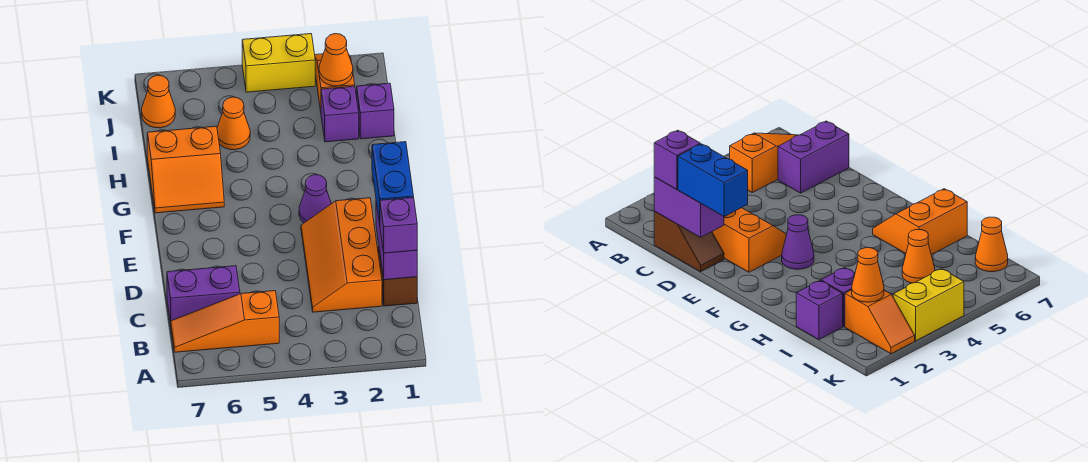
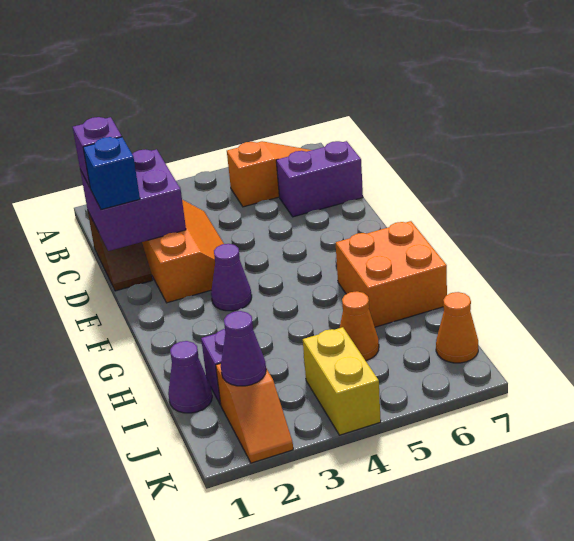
purple brick C1:D1 level 2 -> purple brick C1:D2 level 2
blue brick D1:E1 level 3 -> blue brick D1 level 3
orange slope G6:H7 level 1 top H -> orange brick G6:H7 level 1
purple brick I1 level 1 -> purple cone I1 level 1
orange cone J2 level 2 -> purple cone J2 level 2
yellow brick K3:K4 level 1 -> yellow brick J4:K4 level 1

